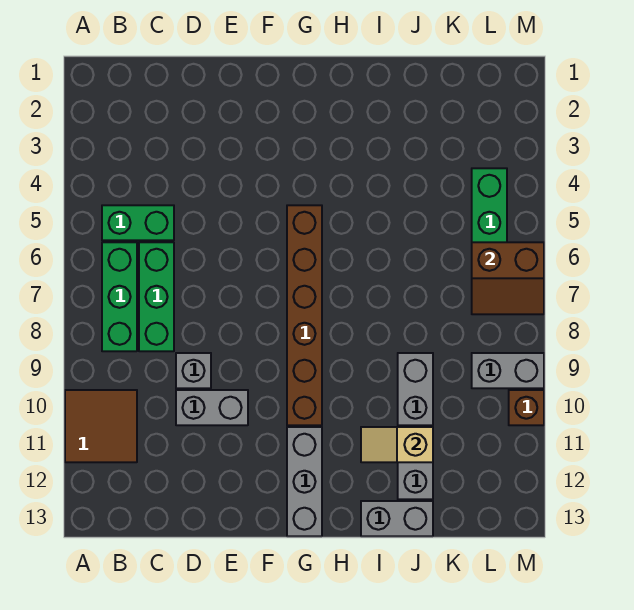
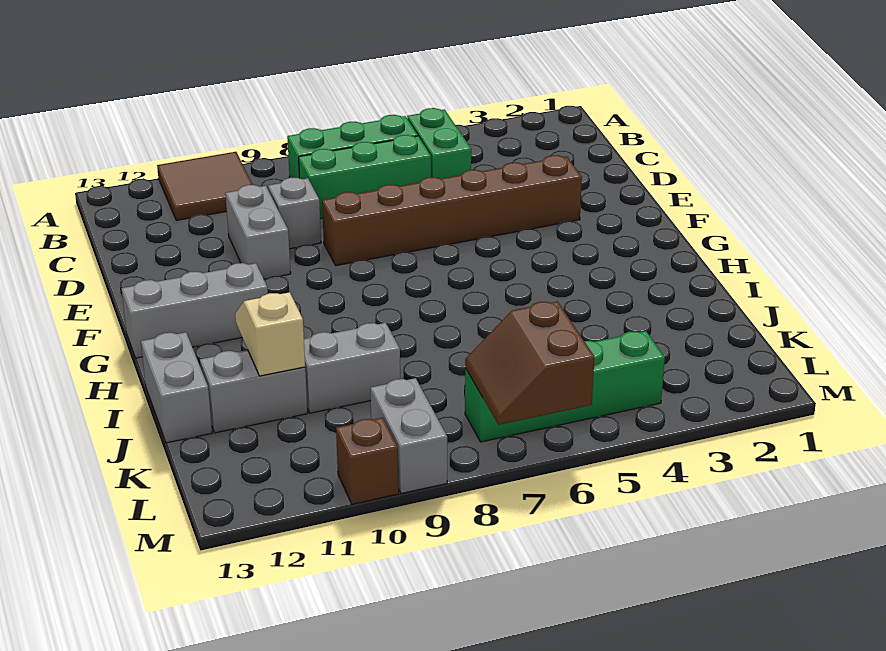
brown brick G5:G10 level 1 -> brown brick E3:E8 level 1

